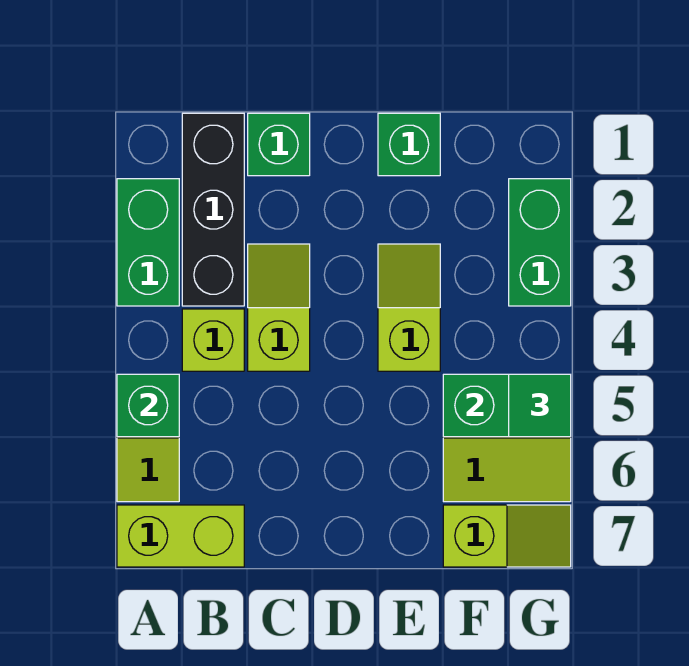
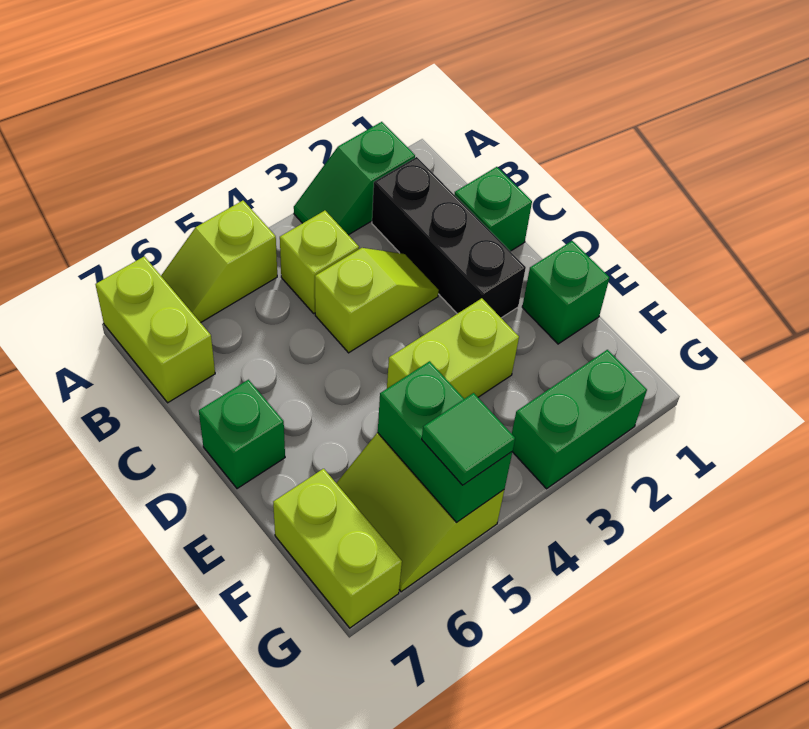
green brick A2:A3 level 1 -> green slope A2:A3 level 1 top 2
green brick A5 level 2 -> green brick D7 level 1
black brick B1:B3 level 1 -> black brick B2:D2 level 1
lime slope E3:E4 level 1 top 4 -> lime brick E3:E4 level 1
lime slope F7:G7 level 1 top F -> lime brick F7:G7 level 1

